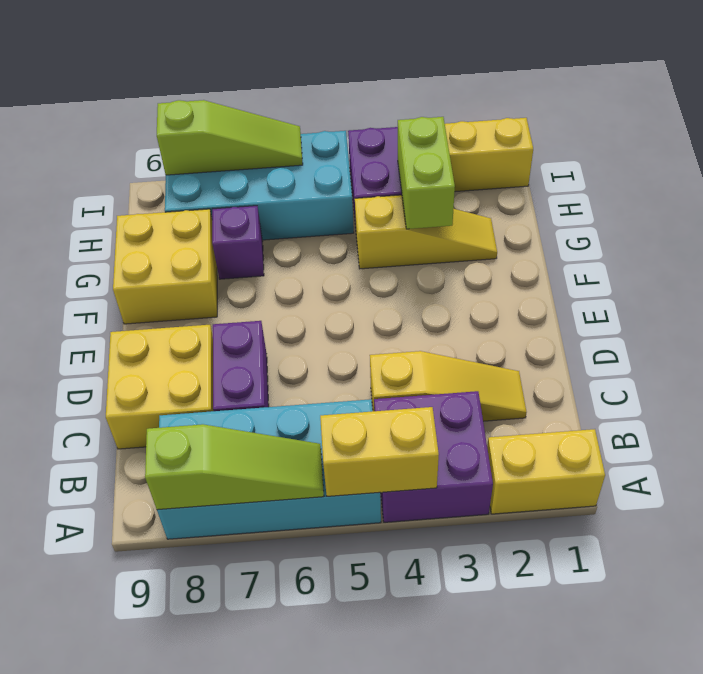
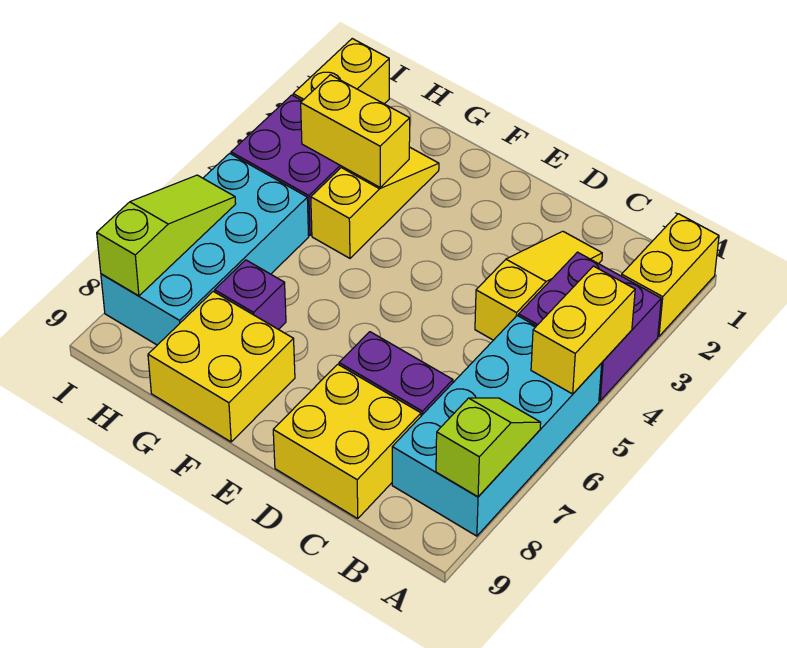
lime slope A6:A8 level 2 top 8 -> lime slope A7:A8 level 2 top 8
lime brick G3:H3 level 2 -> yellow brick G3:H3 level 2

